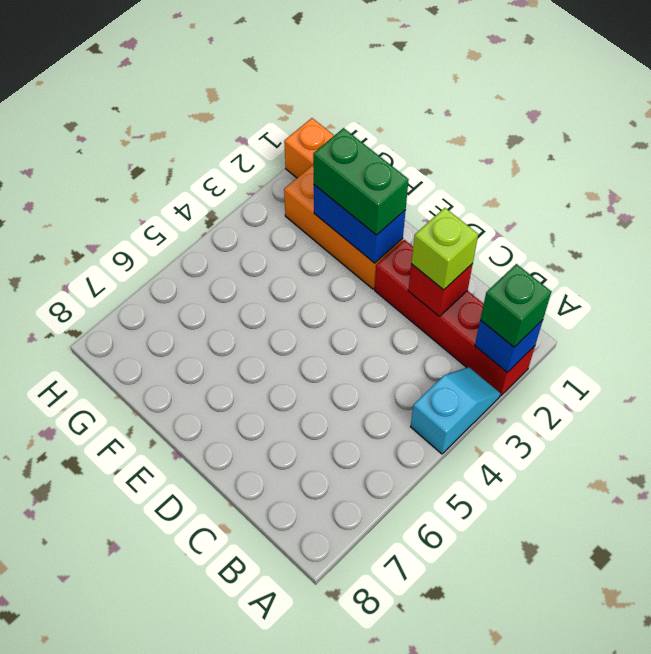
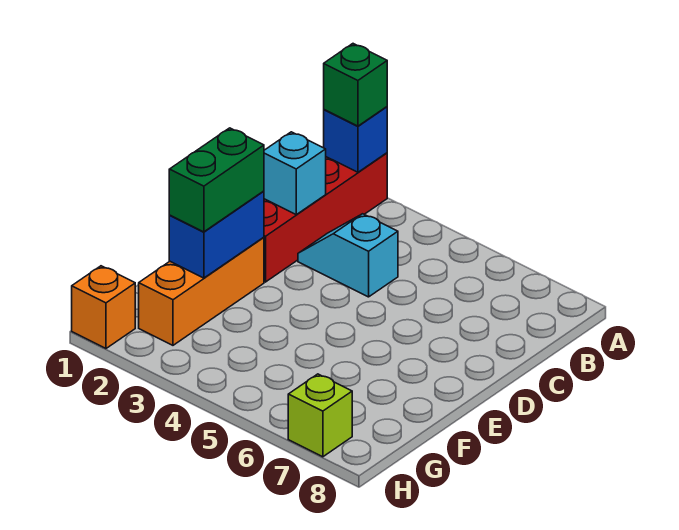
cyan slope A3:A4 level 1 top 4 -> cyan slope C3:C4 level 1 top 4
red brick C2 level 2 -> cyan brick C2 level 2
lime brick C2 level 3 -> lime brick H7 level 1

